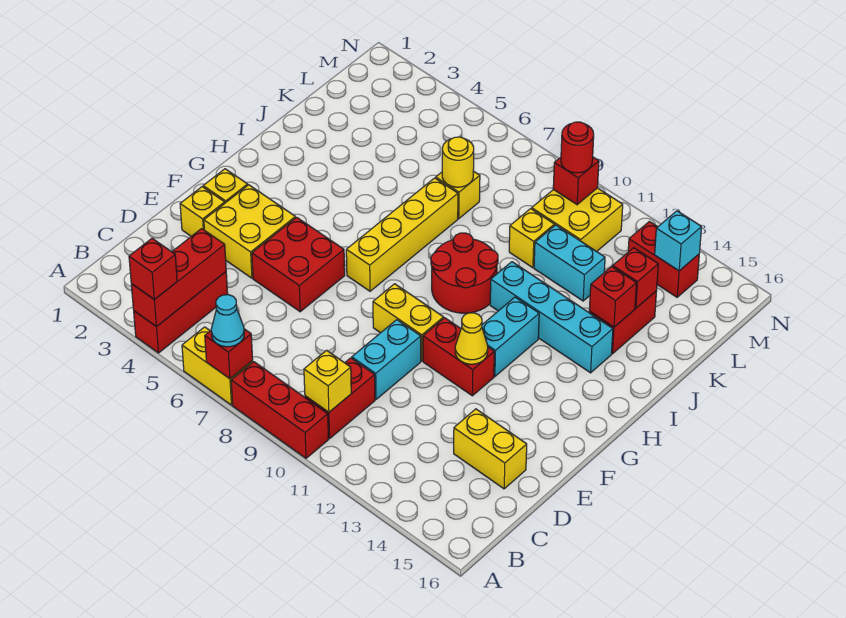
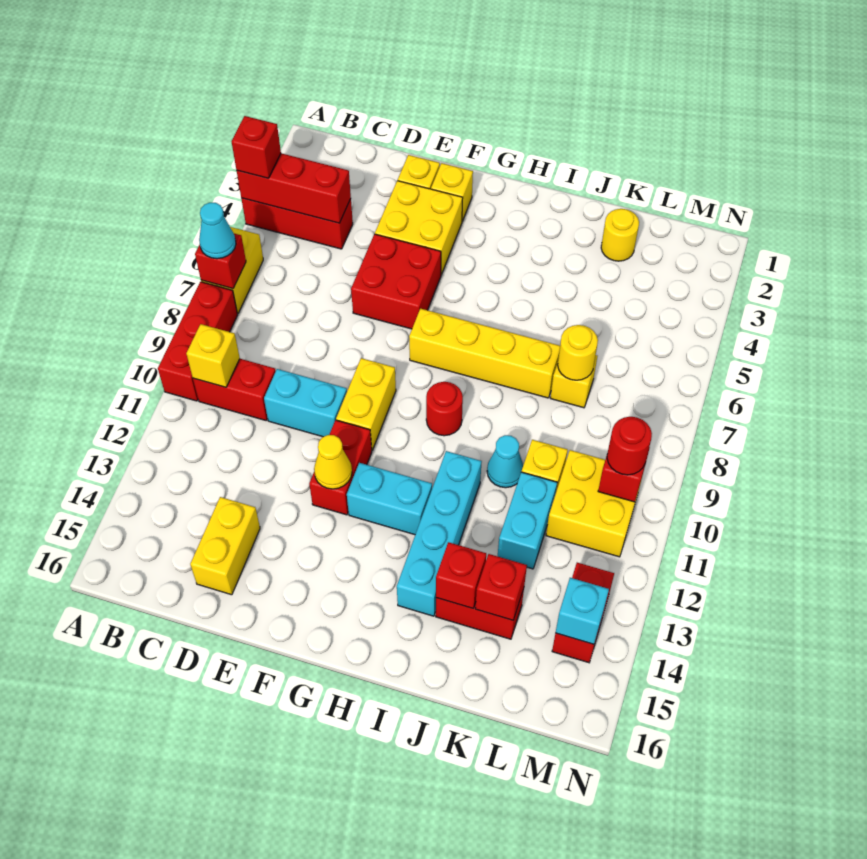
red round brick H9:I10 level 1 -> red round brick H9 level 1
none -> cyan cone J10 level 1
none -> yellow round brick K2 level 1

